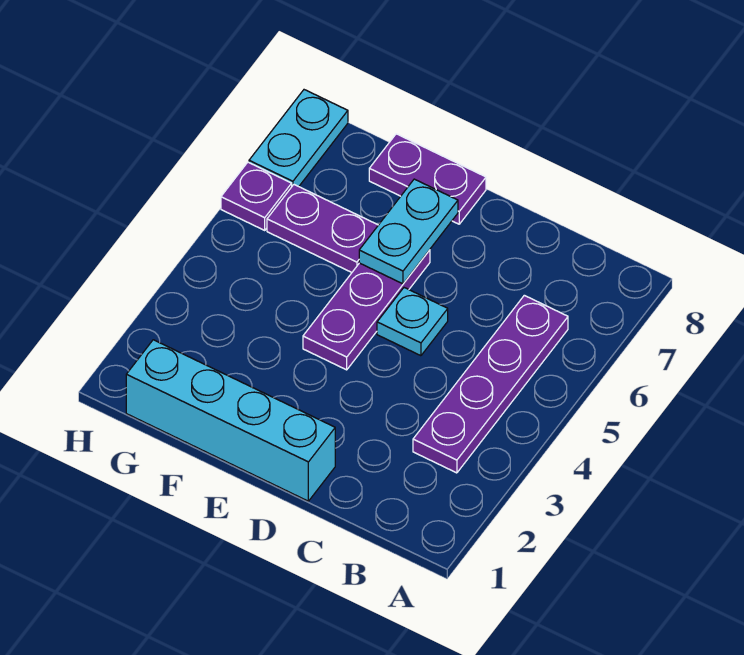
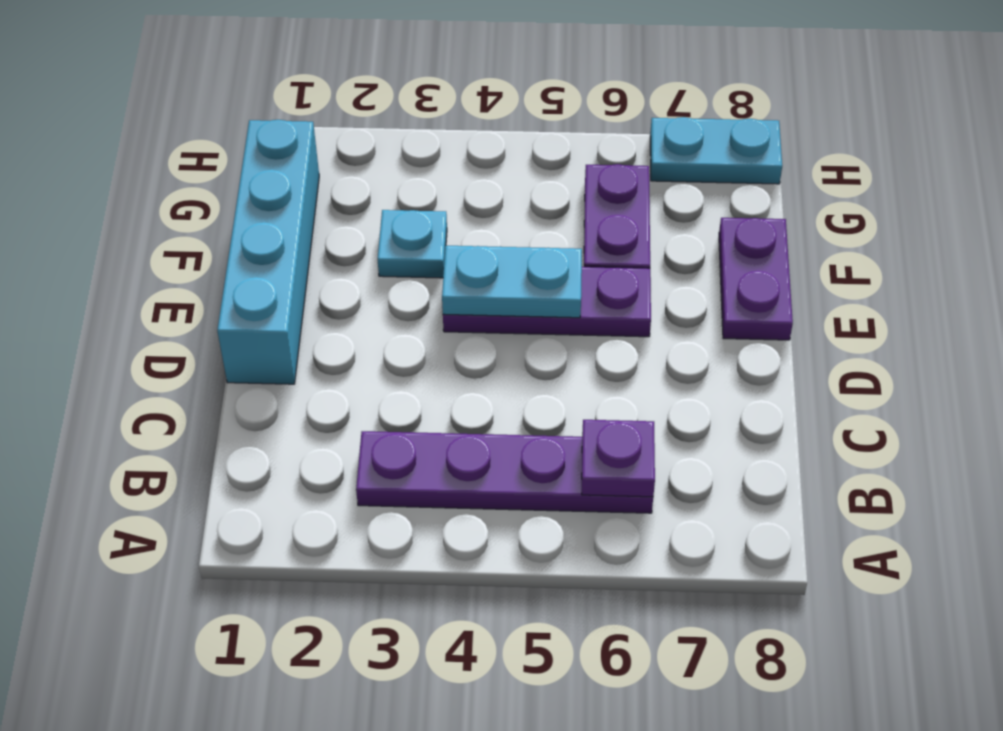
cyan plate D5 level 1 -> cyan plate F3 level 1
cyan plate E6:E7 level 2 -> cyan plate E4:E5 level 2
purple plate H6 level 1 -> purple plate B6 level 2

